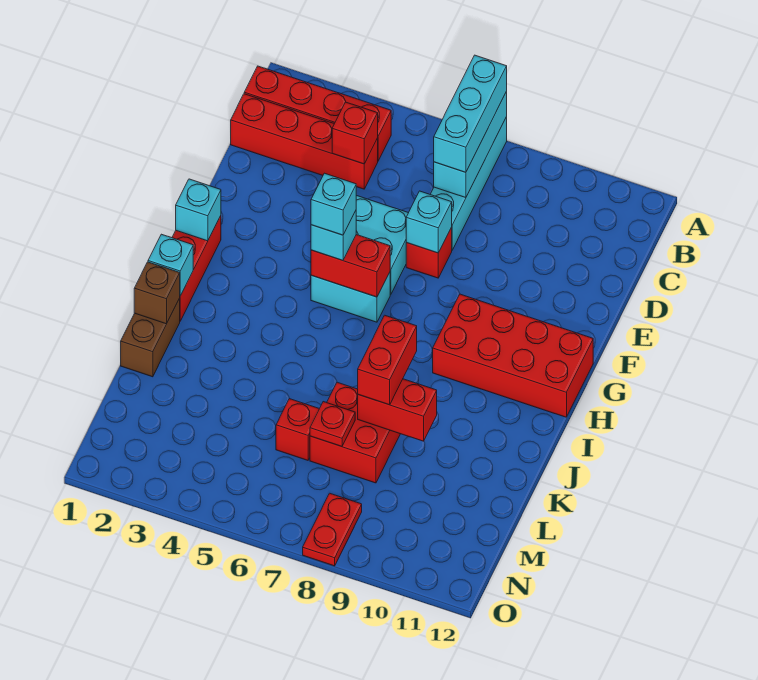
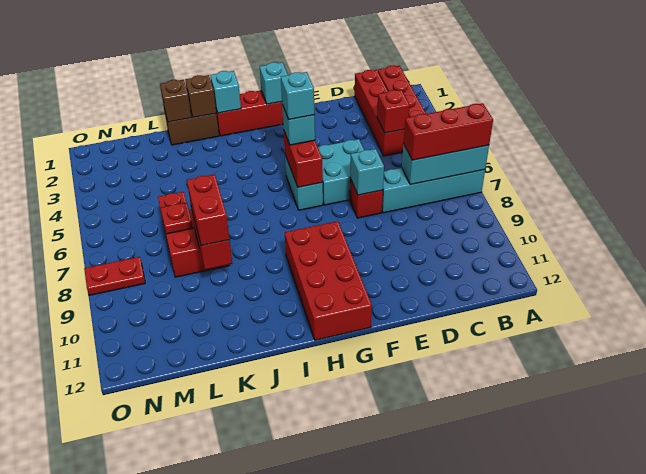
cyan brick A7:C7 level 3 -> red brick A7:C7 level 3
red brick J8:K8 level 3 -> red brick K8:K9 level 3
none -> brown brick K1 level 2

